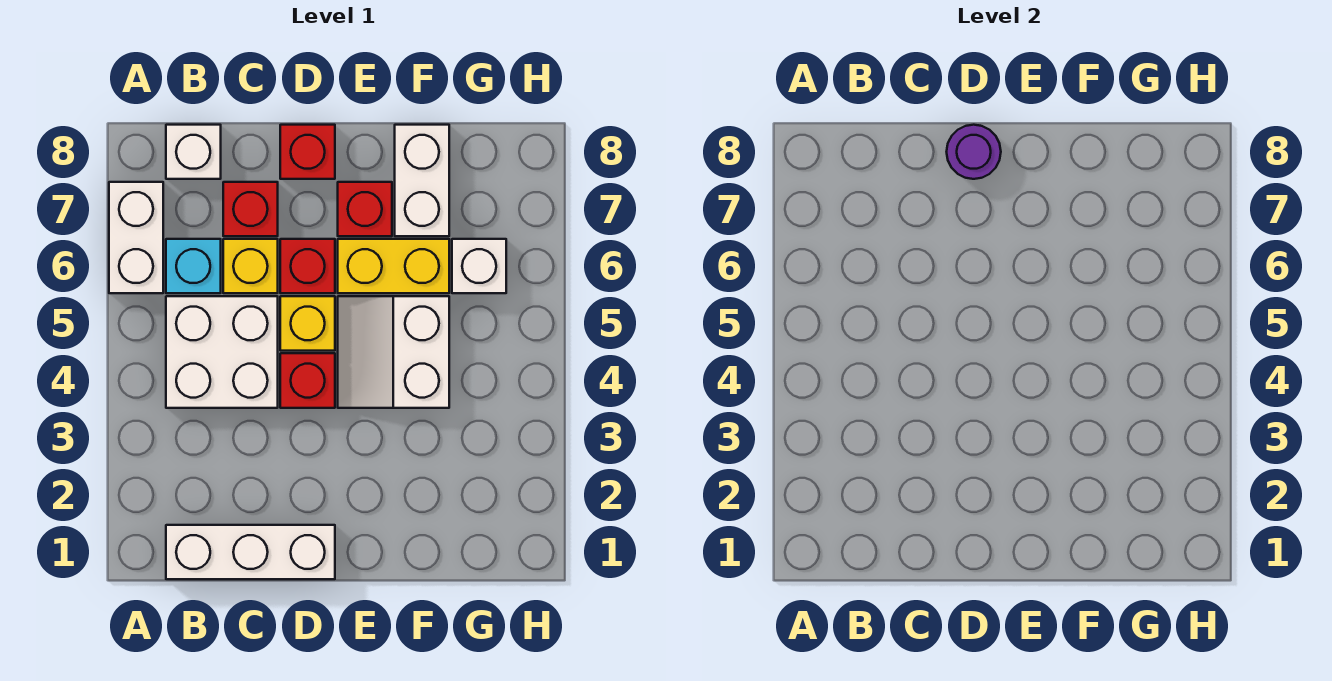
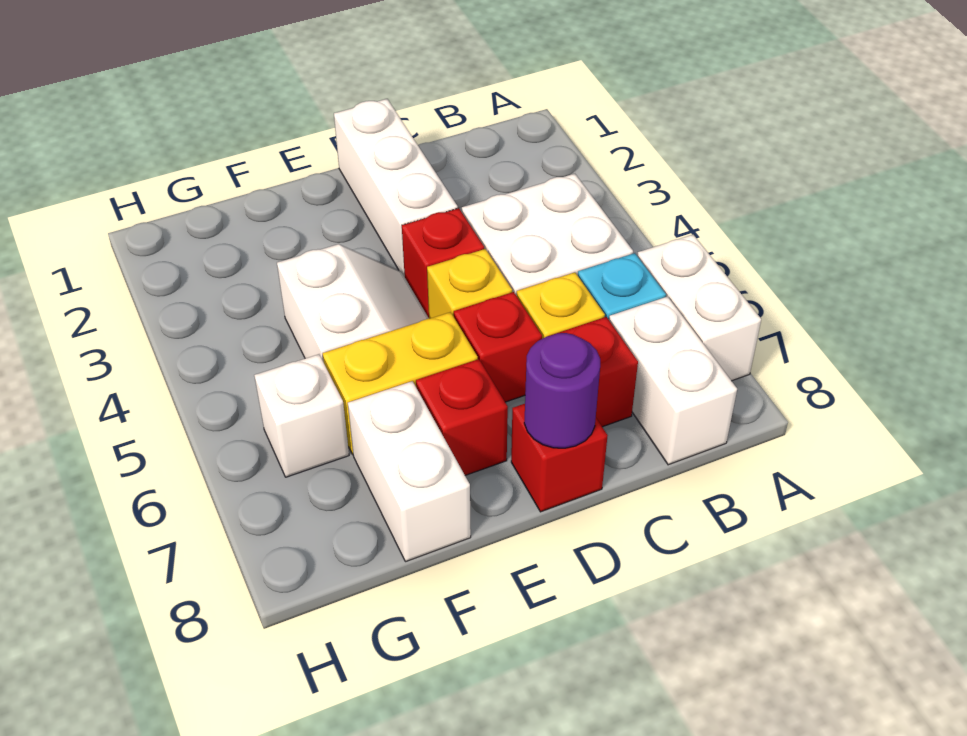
white brick B1:D1 level 1 -> white brick D1:D3 level 1
white brick B8 level 1 -> white brick B7:B8 level 1

